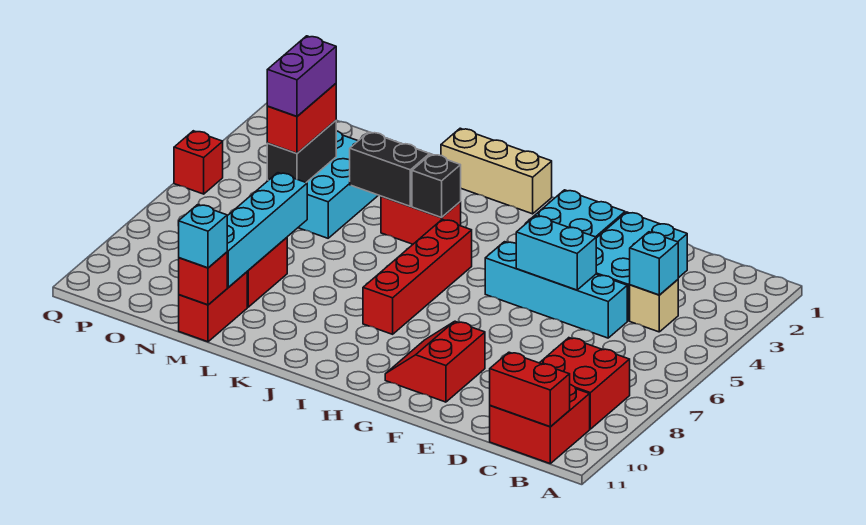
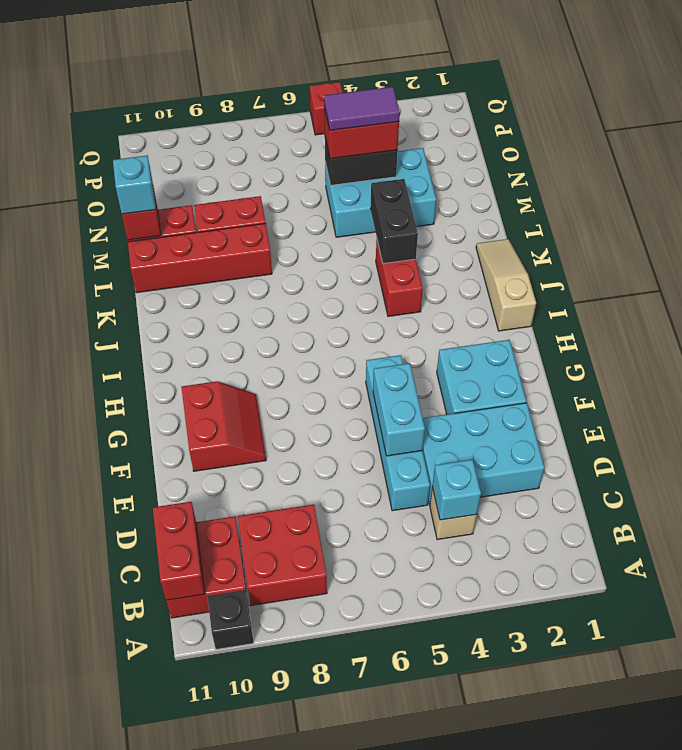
red slope F9:G10 level 1 top F -> red slope F9:G10 level 1 top 10
tan brick I1:K1 level 1 -> tan slope I1:K1 level 1 top I
red brick I5:I8 level 1 -> red brick L8:L11 level 1
black brick J4 level 2 -> black brick A10 level 1
cyan brick M7:M10 level 2 -> none
purple brick N4:N5 level 4 -> purple tile N4:N5 level 4

